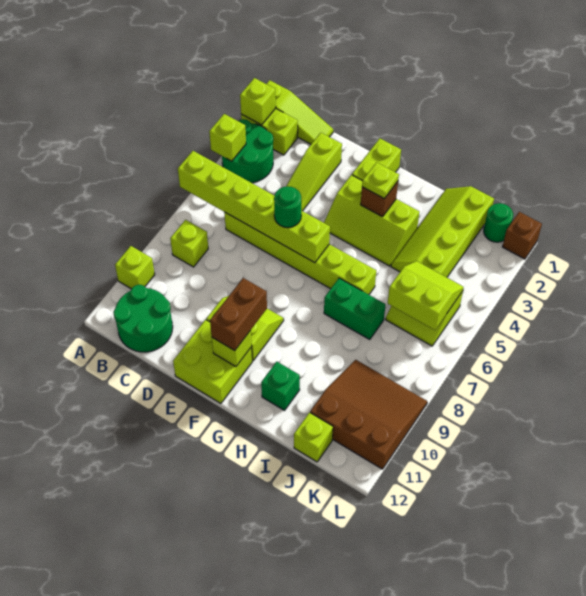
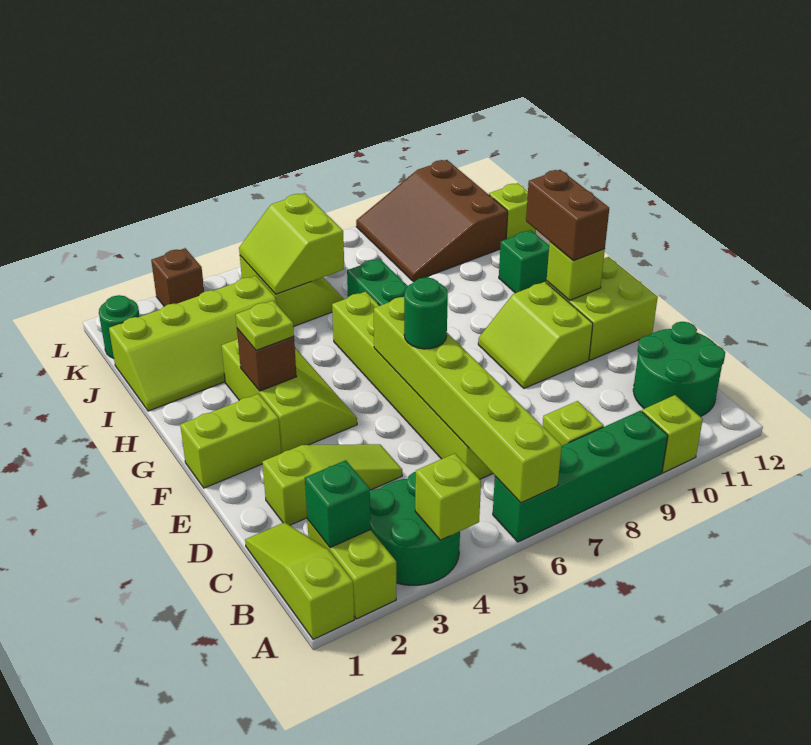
lime brick A2 level 2 -> none
none -> green brick A6:A9 level 1
none -> green brick B2 level 2
brown brick F10:F11 level 3 -> brown brick F11:G11 level 3
brown brick L1 level 1 -> brown brick L3 level 1

